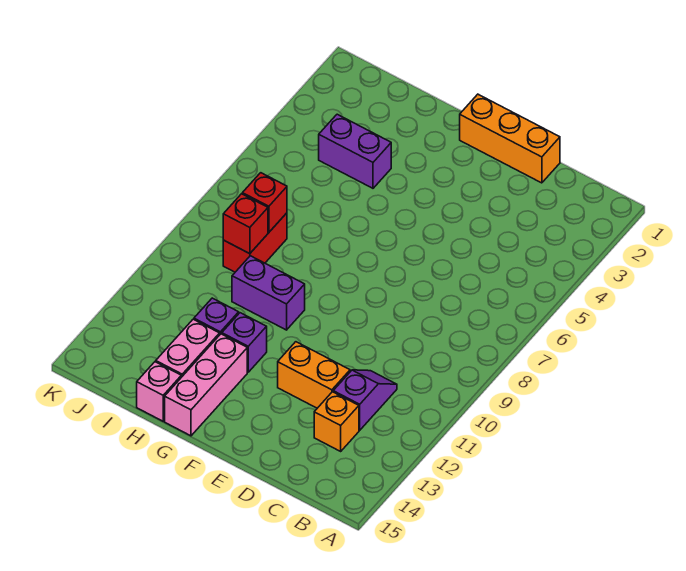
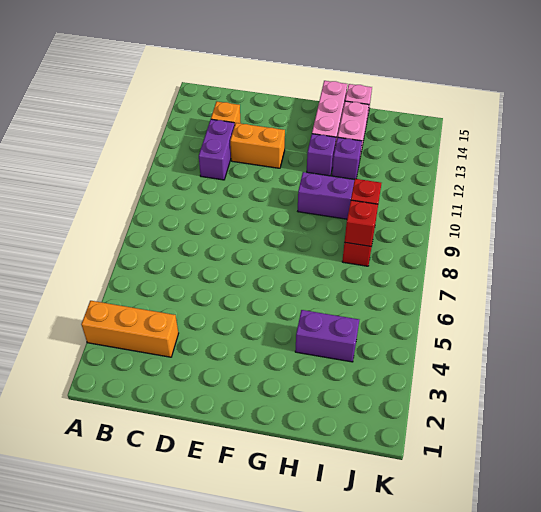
purple slope C11:C12 level 1 top 12 -> purple brick C11:C12 level 1
orange brick D1:F1 level 1 -> orange brick A3:C3 level 1

